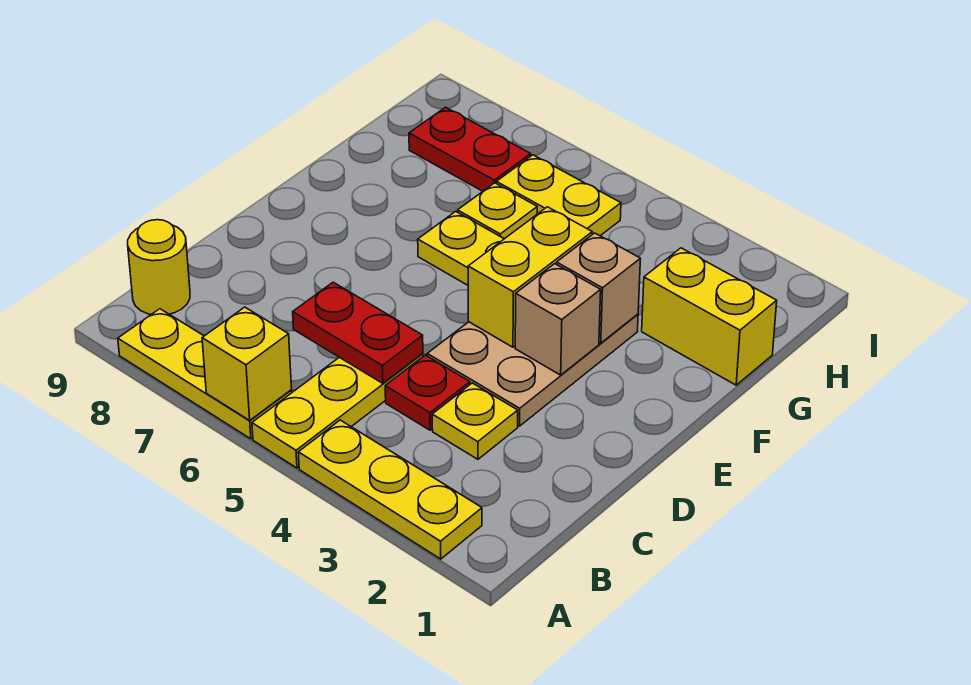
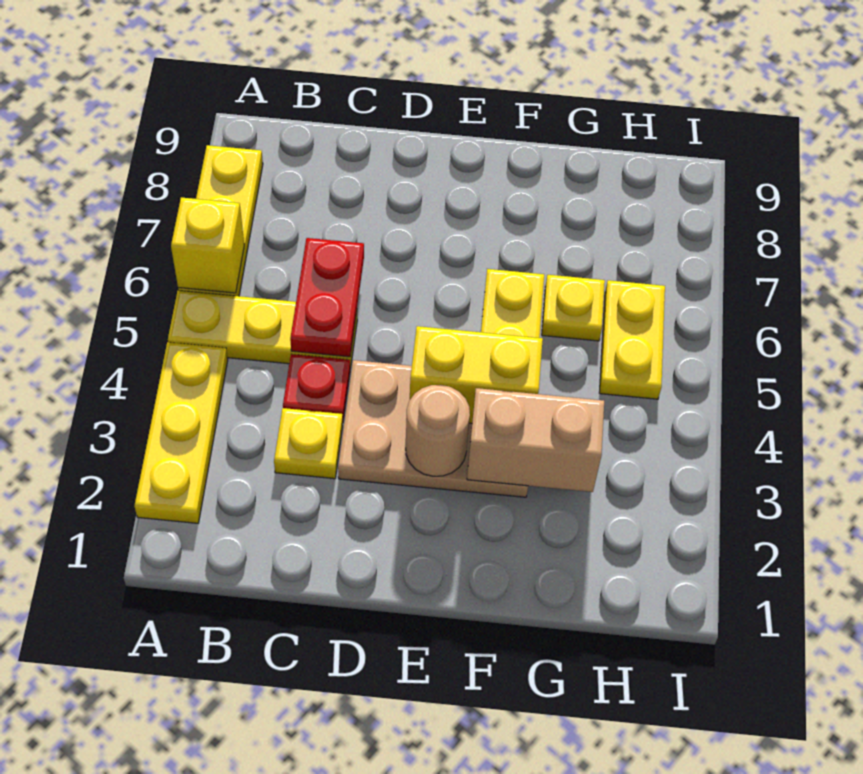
yellow round brick B9 level 1 -> none
tan brick E3 level 2 -> tan round brick E3 level 2
tan brick F3 level 2 -> tan brick F3:G3 level 2
yellow brick G1:G2 level 1 -> none
red plate H7:H8 level 1 -> none

